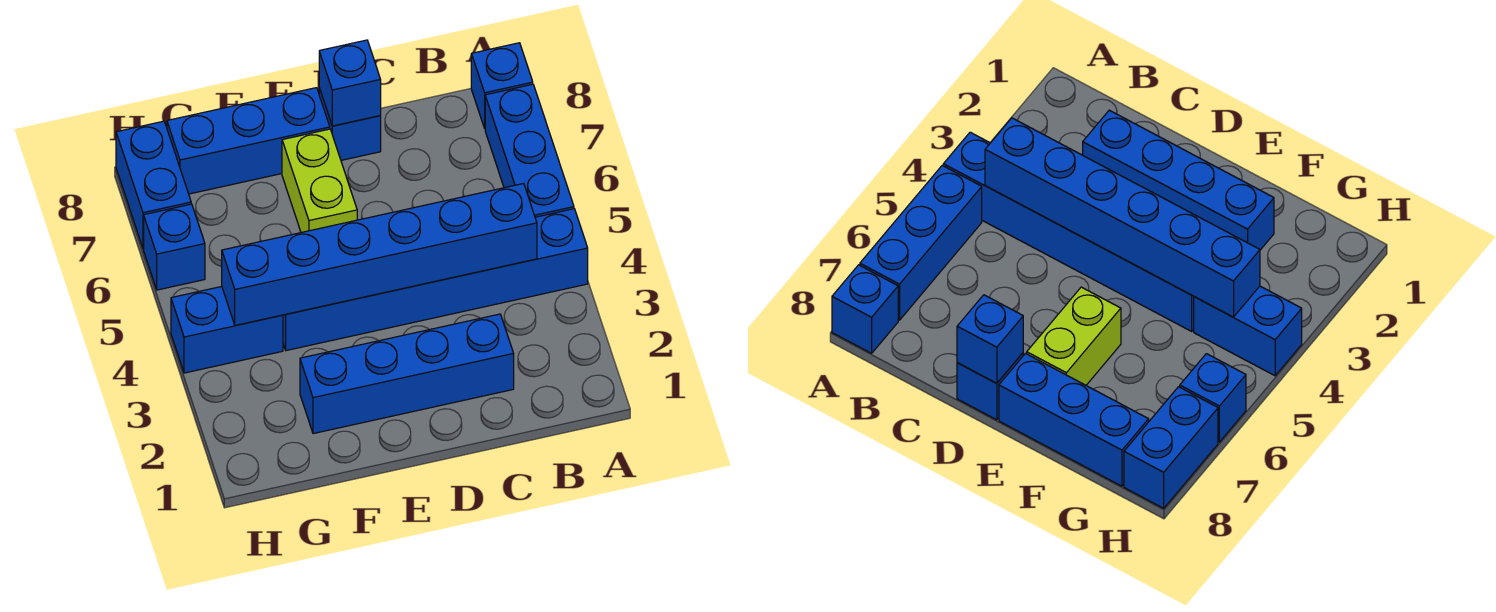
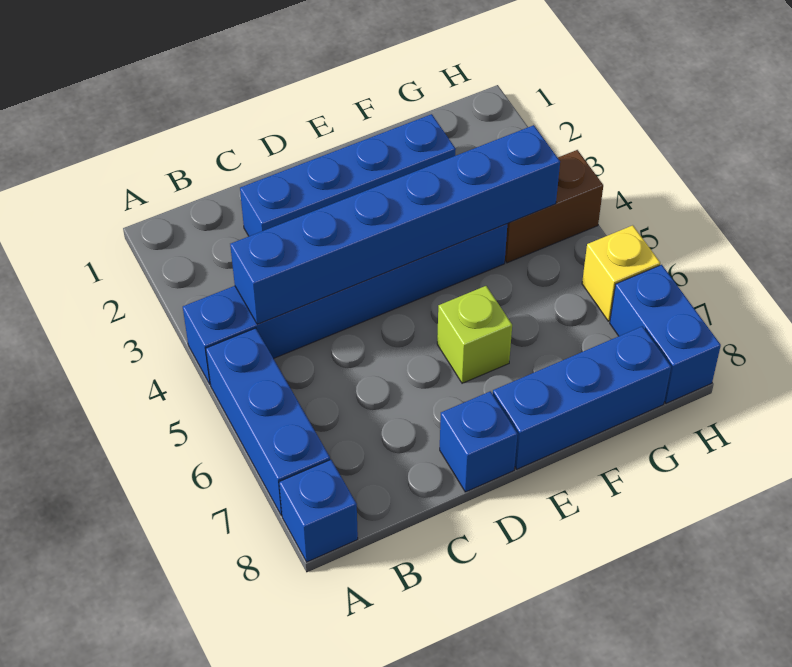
blue brick D8 level 2 -> none
lime brick E6:E7 level 1 -> lime brick E6 level 1
blue brick G4:H4 level 1 -> brown brick G4:H4 level 1
blue brick H6 level 1 -> yellow brick H6 level 1

